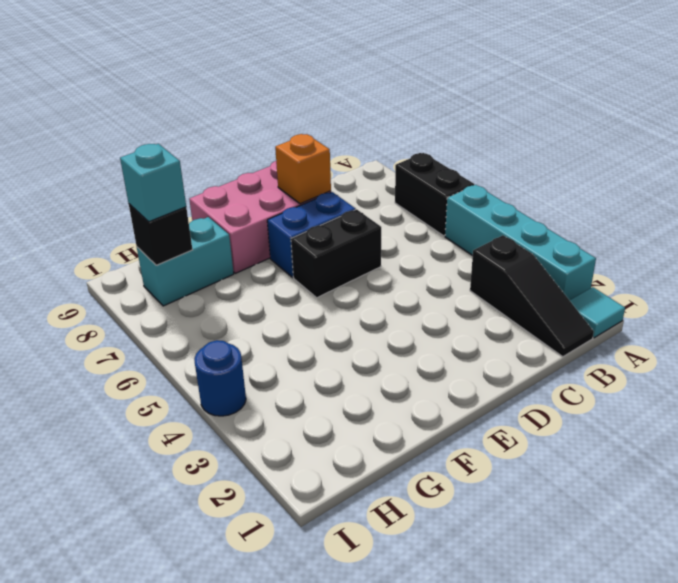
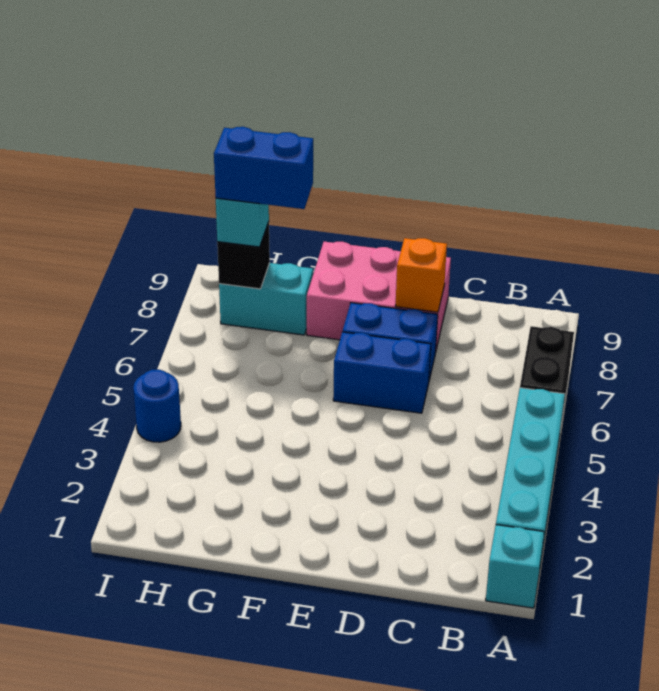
cyan tile A1 level 1 -> cyan brick A1 level 1
black slope B1:B3 level 1 top 3 -> none
black brick D6:E6 level 1 -> blue brick D6:E6 level 1
none -> blue brick G8:H8 level 4

